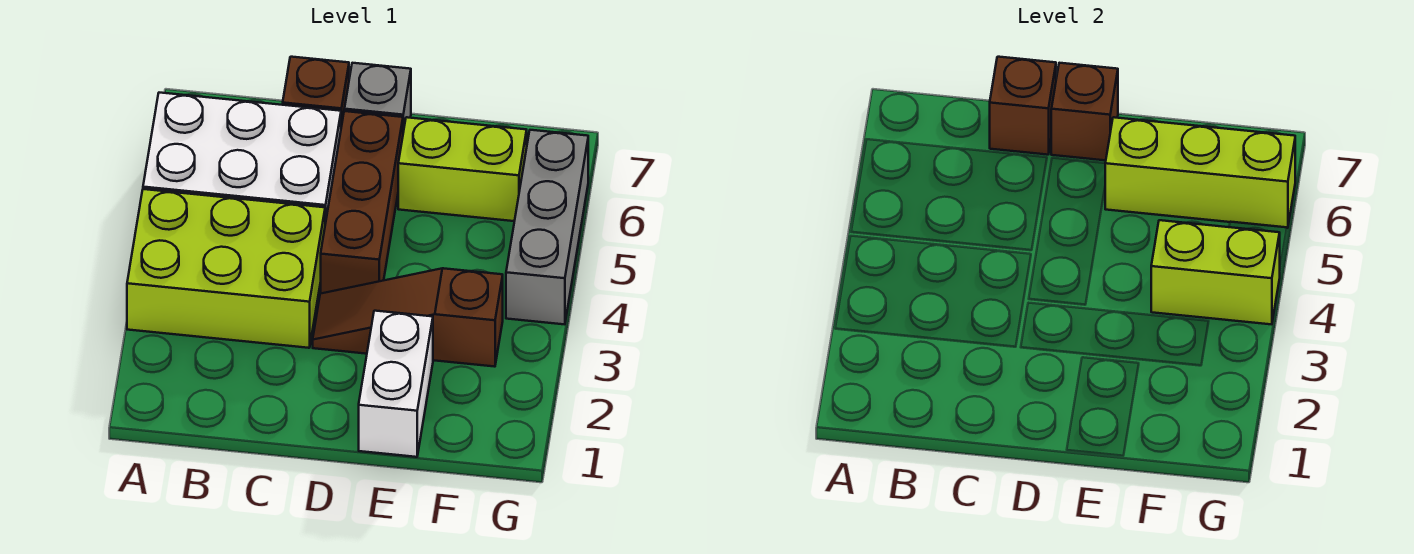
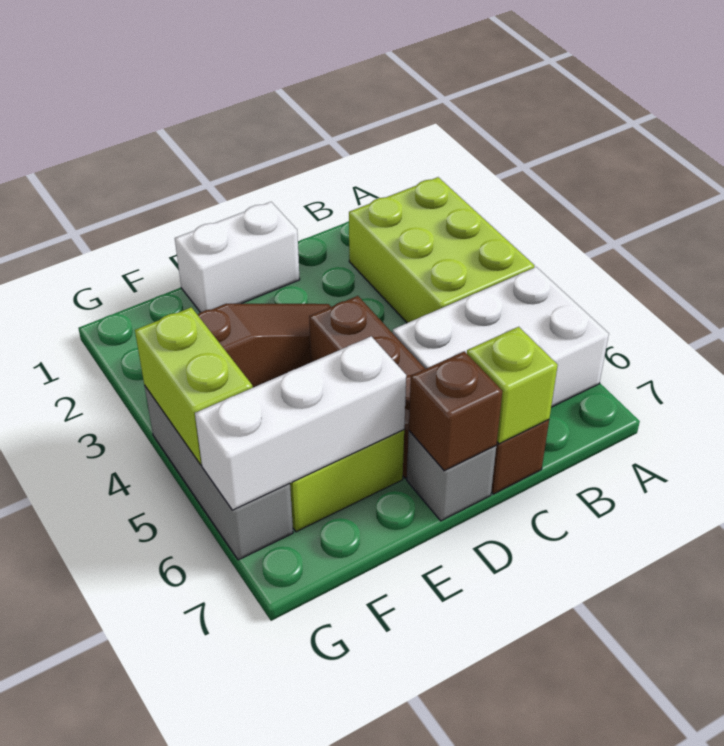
lime brick A3:C4 level 1 -> lime brick A2:B4 level 1
brown brick C7 level 2 -> lime brick C7 level 2
white brick E1:E2 level 1 -> white brick D1:E1 level 1
lime brick E6:G6 level 2 -> white brick E6:G6 level 2
lime brick F4:G4 level 2 -> lime brick G4:G5 level 2

